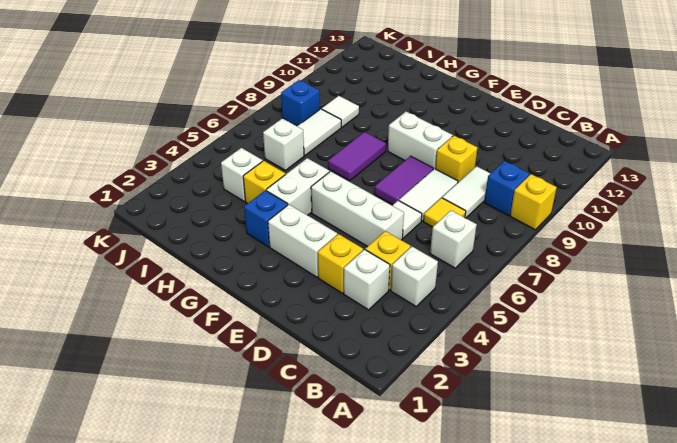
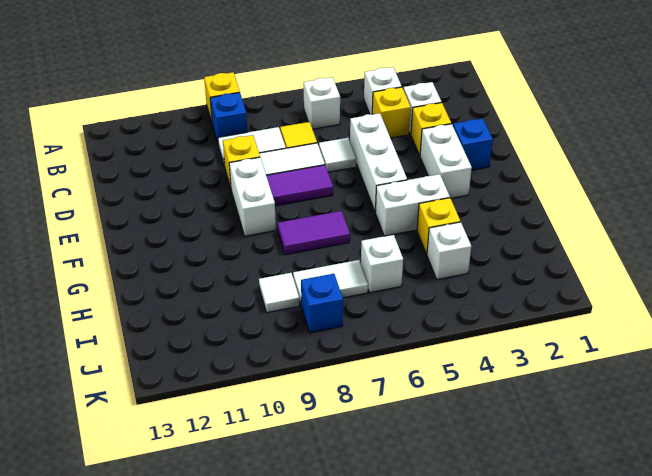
blue brick G3 level 1 -> blue brick E2 level 1

